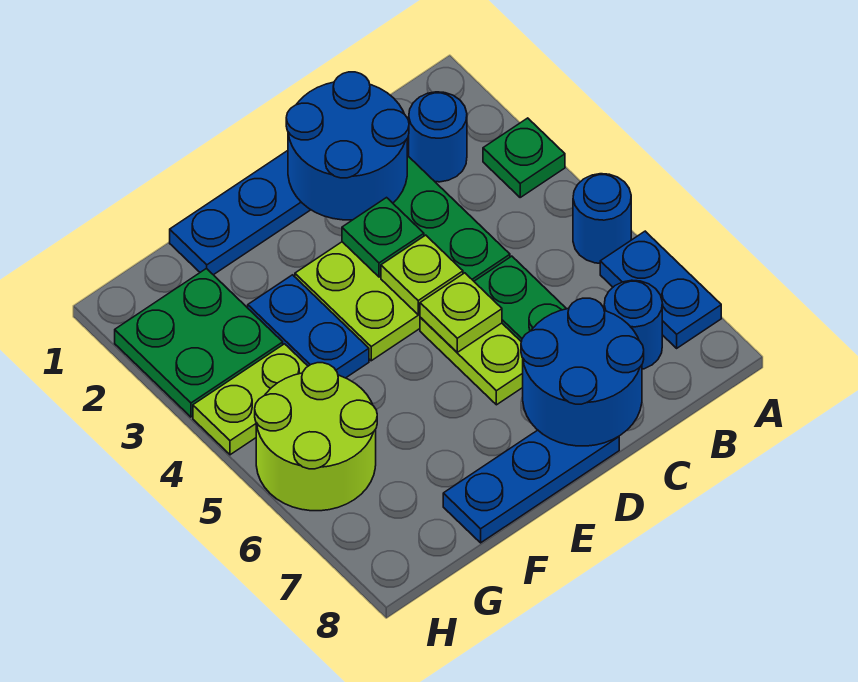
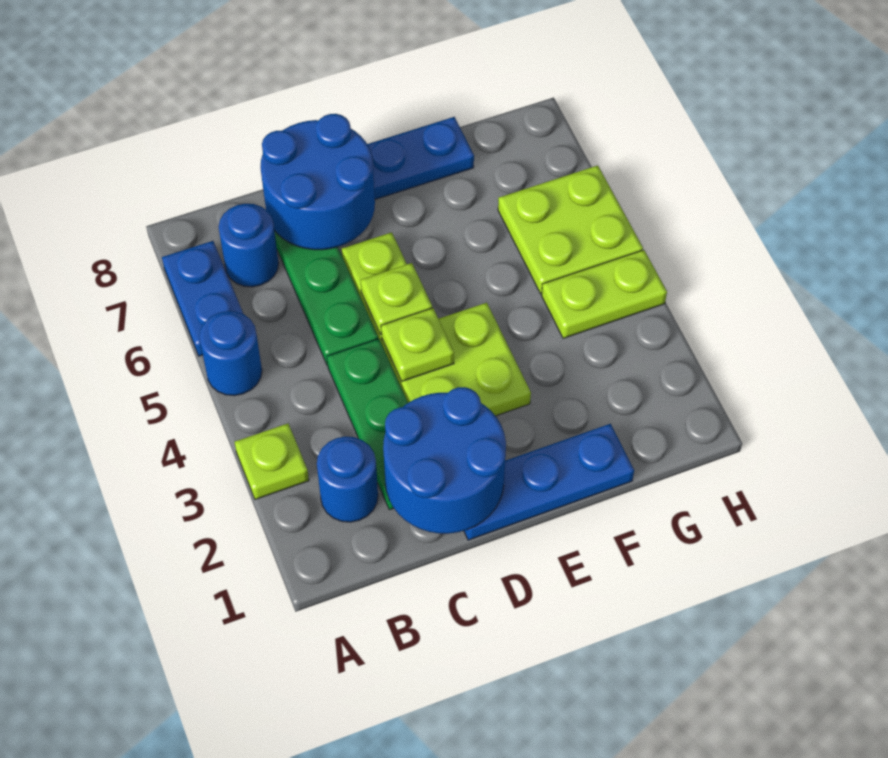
green plate A3 level 1 -> lime plate A3 level 1
green plate D3 level 2 -> none
blue plate F3:F4 level 1 -> none
green plate G2:H3 level 1 -> none
lime round brick G5:H6 level 1 -> lime plate G5:H6 level 1

